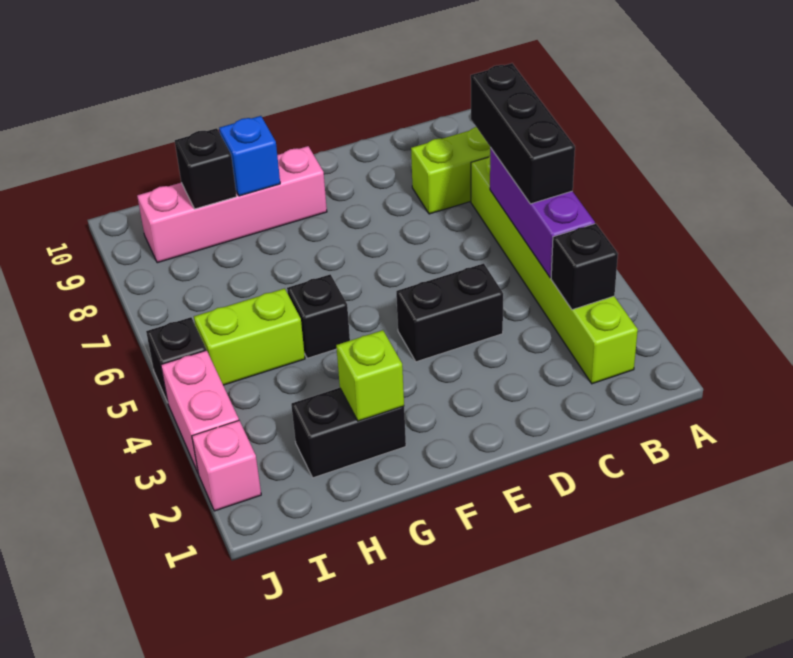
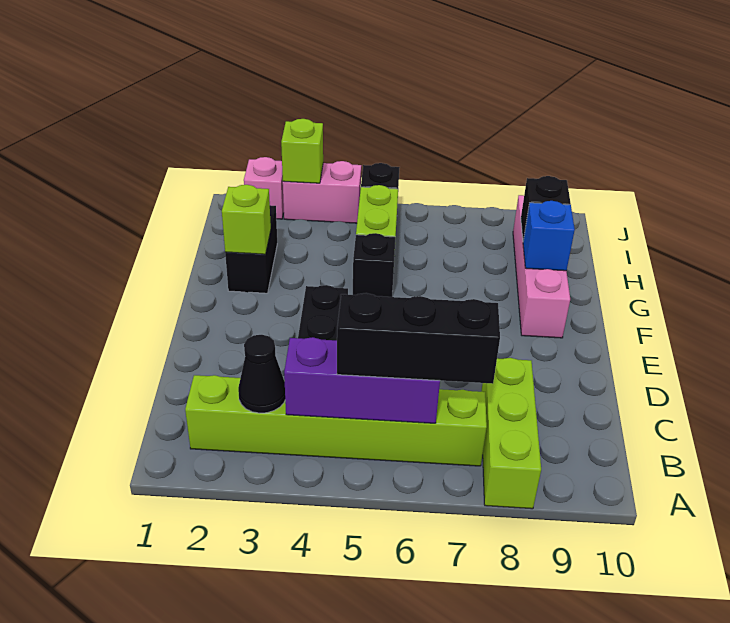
black brick B3 level 2 -> black cone B3 level 2
none -> lime brick J3 level 2

